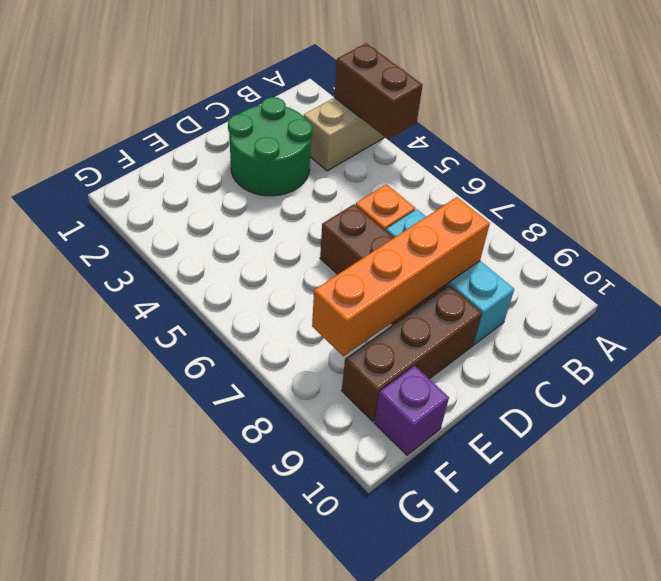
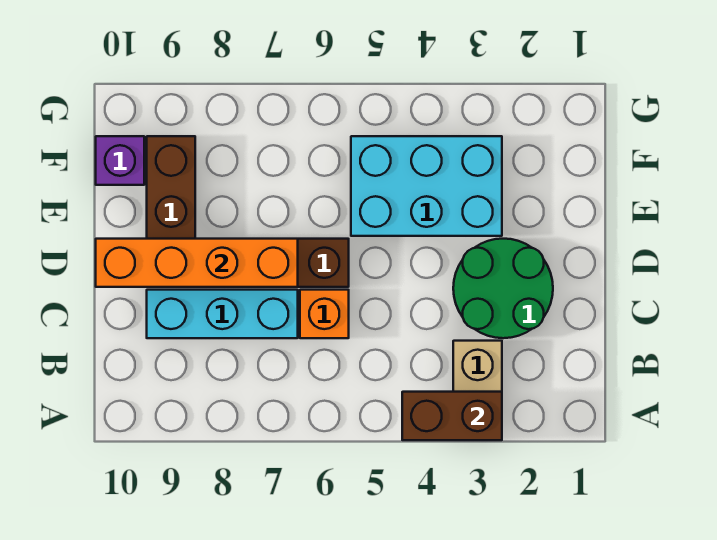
orange brick C8:F8 level 2 -> orange brick D7:D10 level 2
none -> cyan brick E3:F5 level 1

